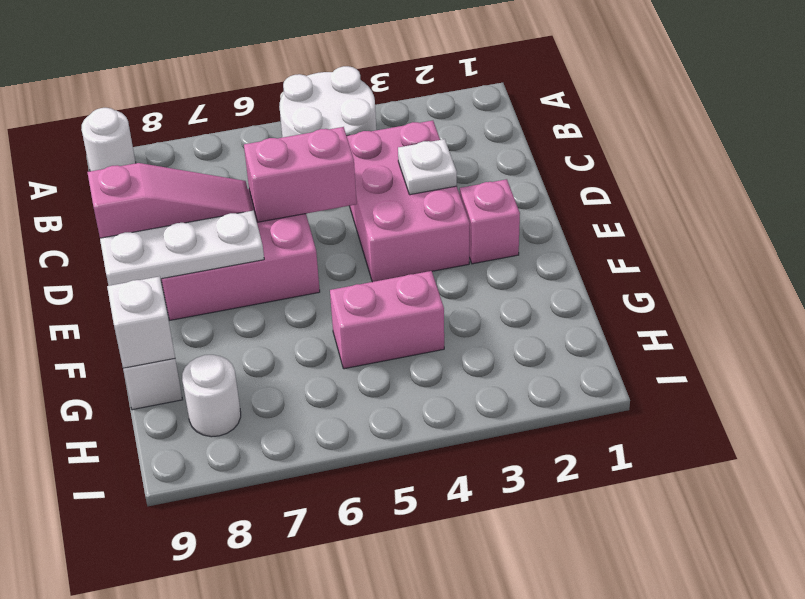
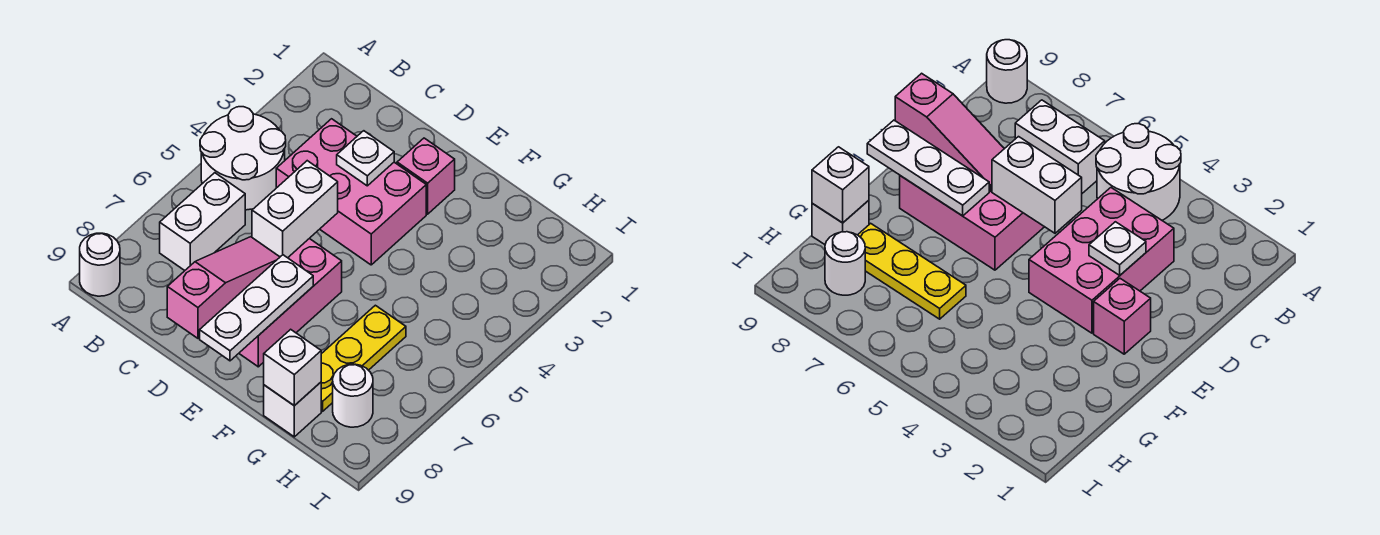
none -> white brick B6:B7 level 1
pink brick D5:D6 level 2 -> white brick D5:D6 level 2
pink brick G4:G5 level 1 -> none
none -> yellow plate G6:G8 level 1

